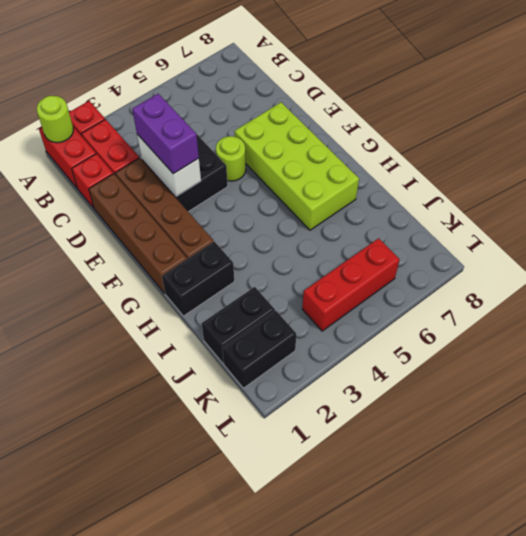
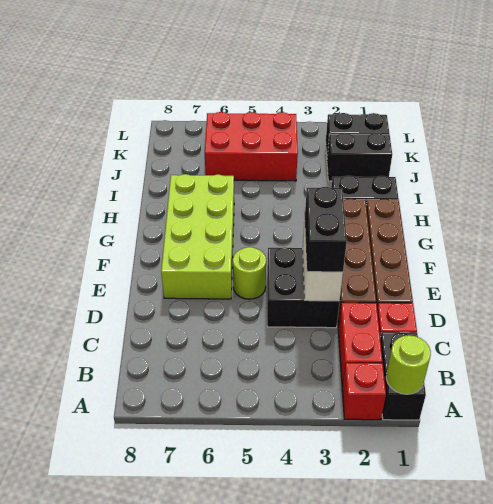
red brick A1:B1 level 1 -> black brick A1:B1 level 1
purple brick D3:E3 level 3 -> black brick D3:E3 level 3
red brick K4:K6 level 1 -> red brick J4:K6 level 1

